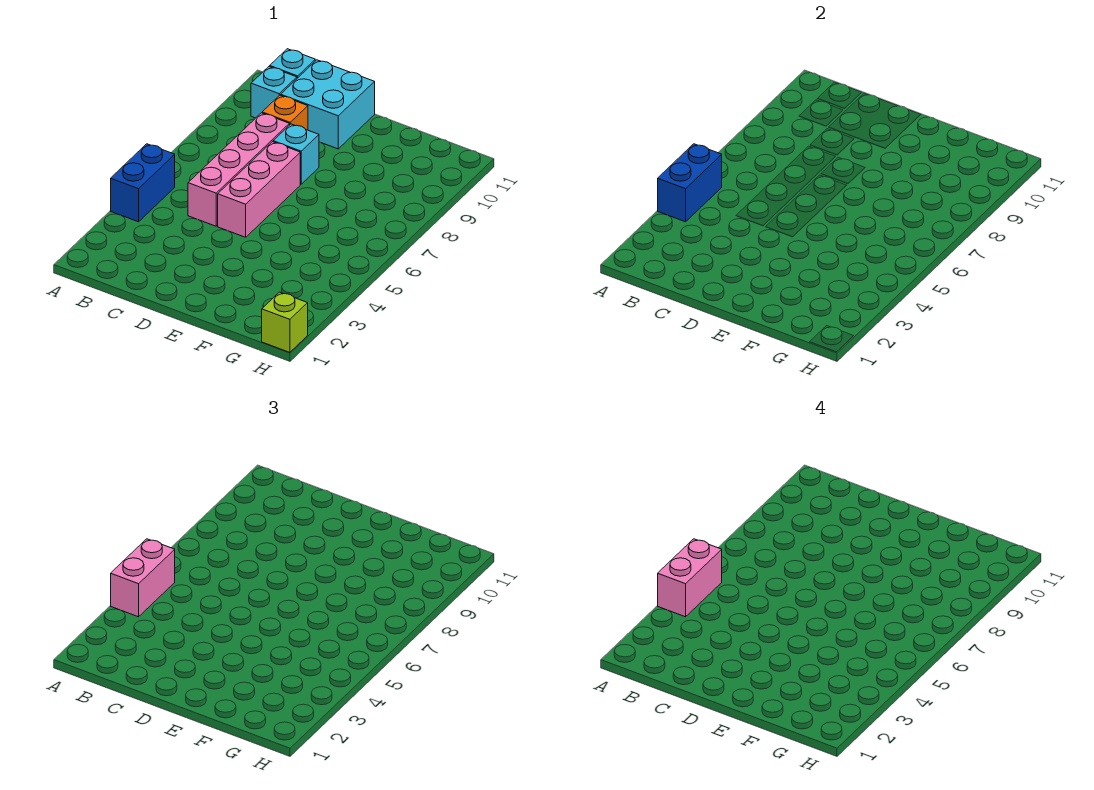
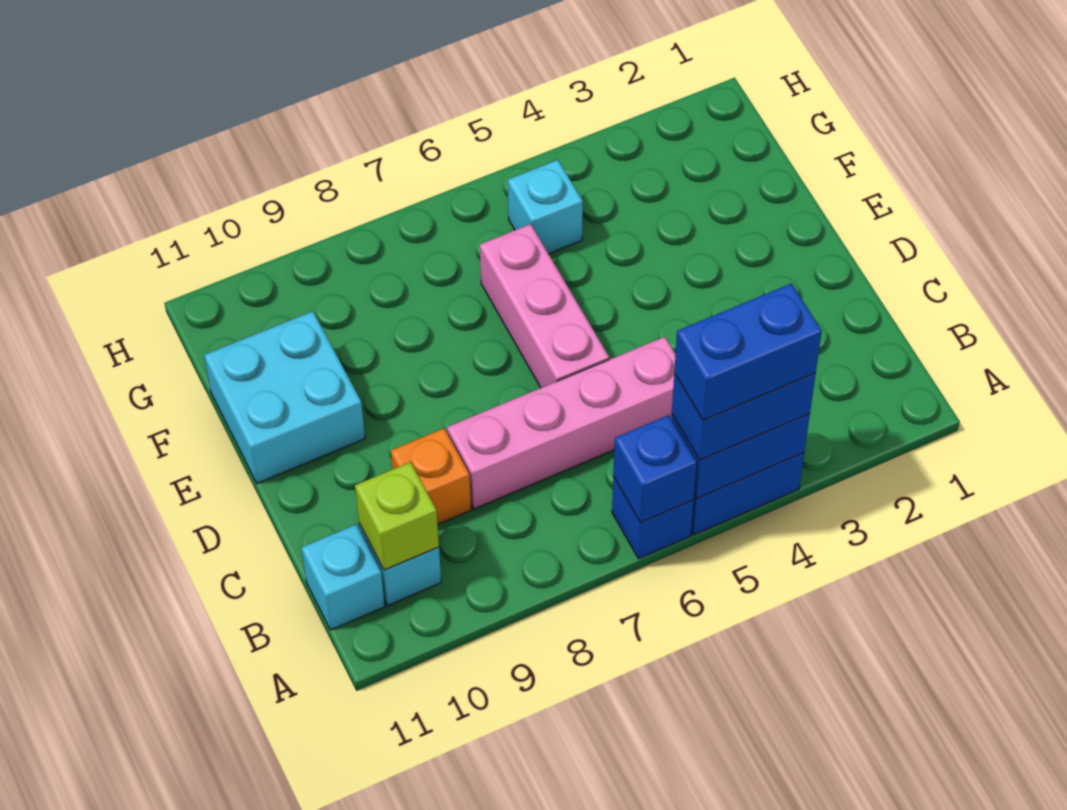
pink brick A4:A5 level 3 -> blue brick A4:A5 level 3
pink brick A4:A5 level 4 -> blue brick A4:A5 level 4
none -> blue brick A6 level 1
none -> blue brick A6 level 2
cyan brick C10:D11 level 1 -> cyan brick E10:F11 level 1
pink brick D5:D7 level 1 -> pink brick D6:F6 level 1
cyan brick D8 level 1 -> cyan brick G5 level 1
lime brick H1 level 1 -> lime brick B10 level 2

